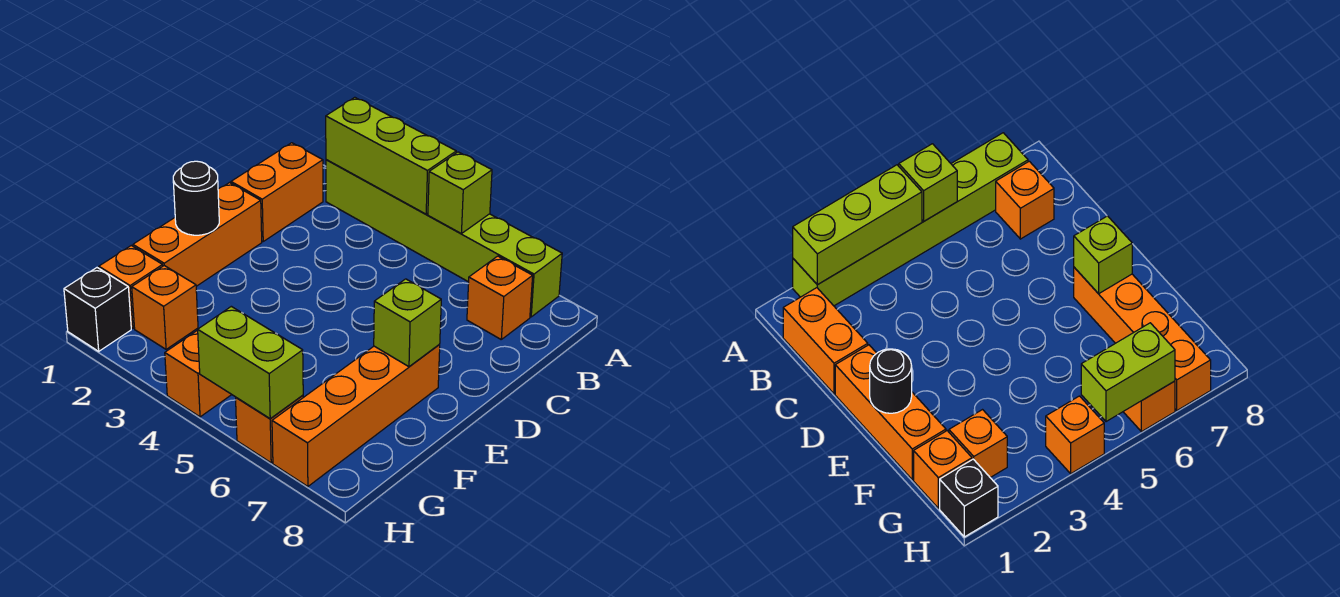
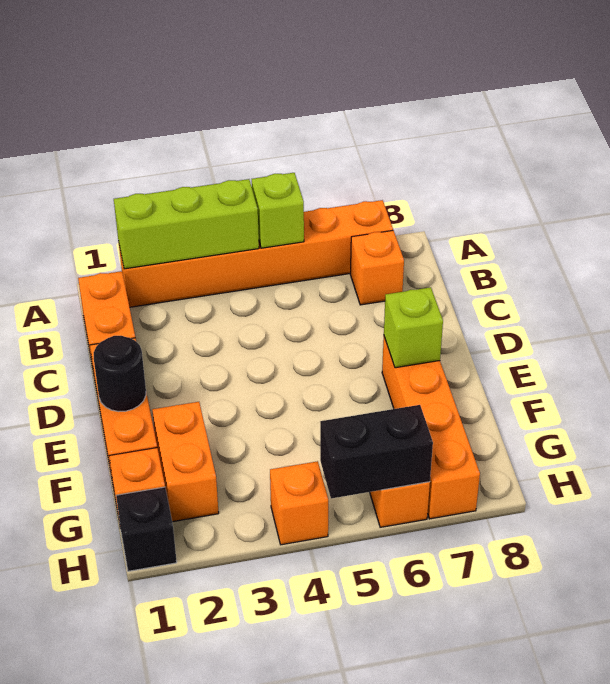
lime brick A2:A7 level 1 -> orange brick A2:A7 level 1
orange brick G2 level 1 -> orange brick F2:G2 level 1
lime brick H5:H6 level 2 -> black brick H5:H6 level 2

